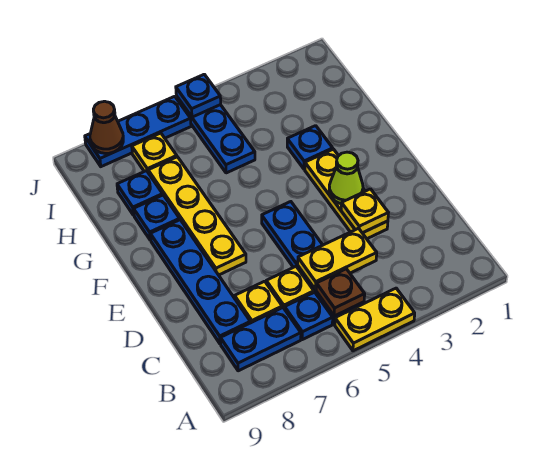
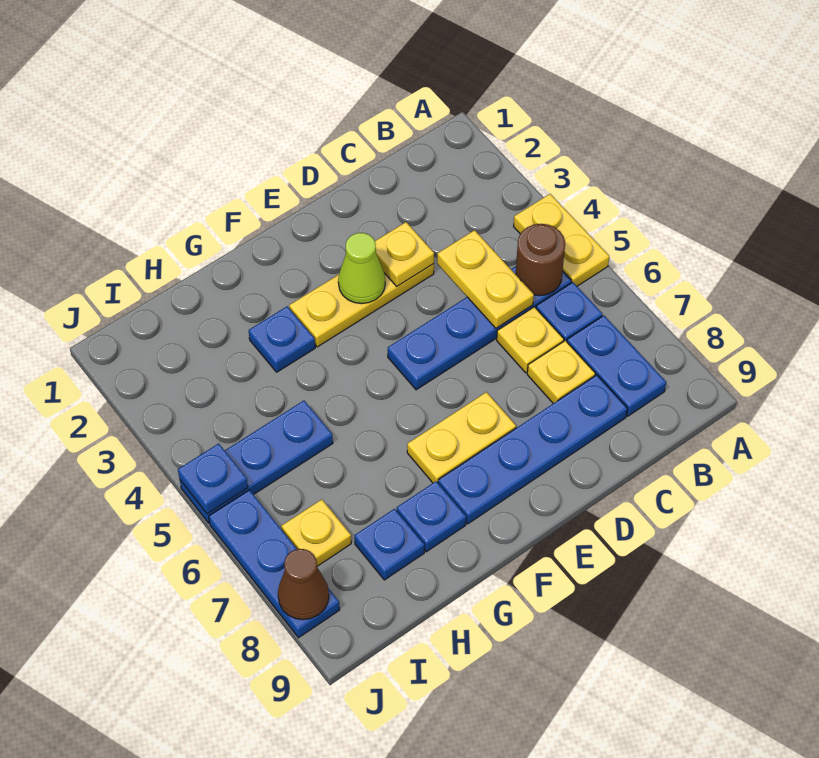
brown plate B5 level 2 -> brown round brick B5 level 2
yellow plate E7:H7 level 1 -> yellow plate E7:F7 level 1

